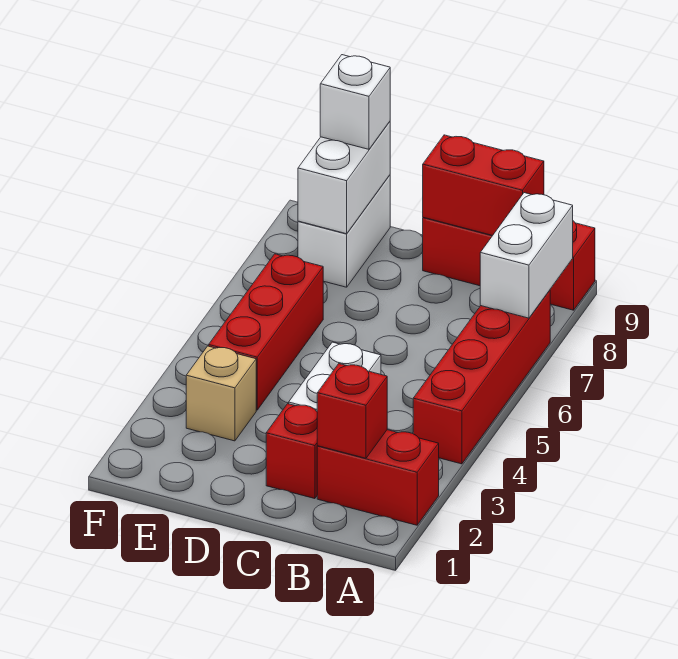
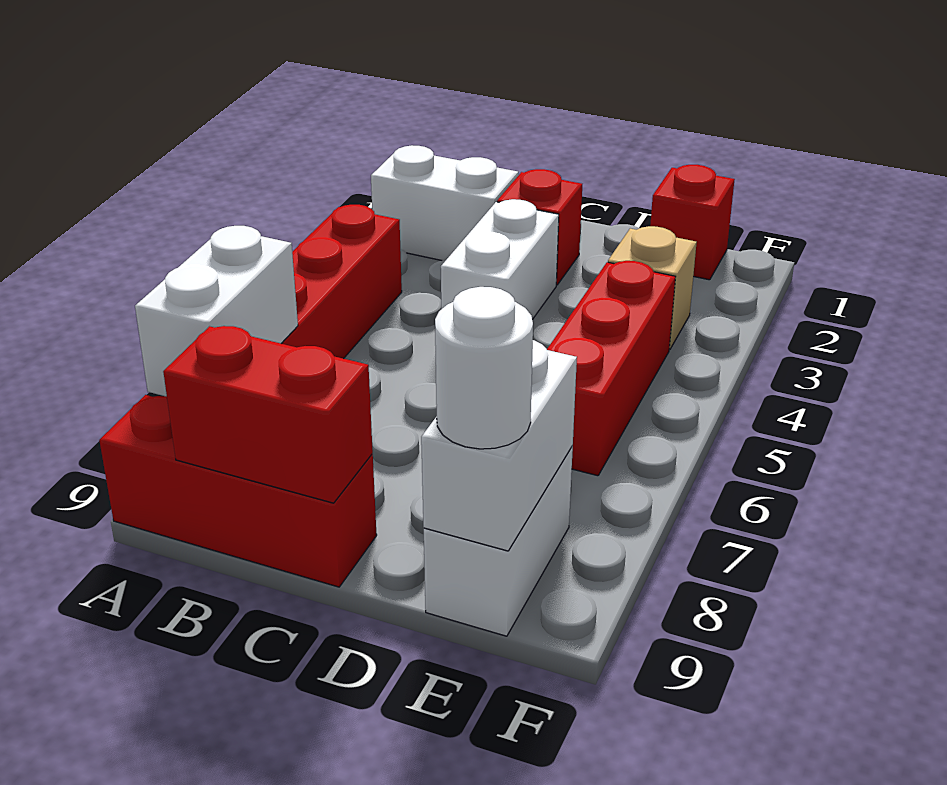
red brick A2:B2 level 1 -> white brick A2:B2 level 1
red brick B2 level 2 -> red brick E1 level 1
white brick E9 level 3 -> white round brick E9 level 3

